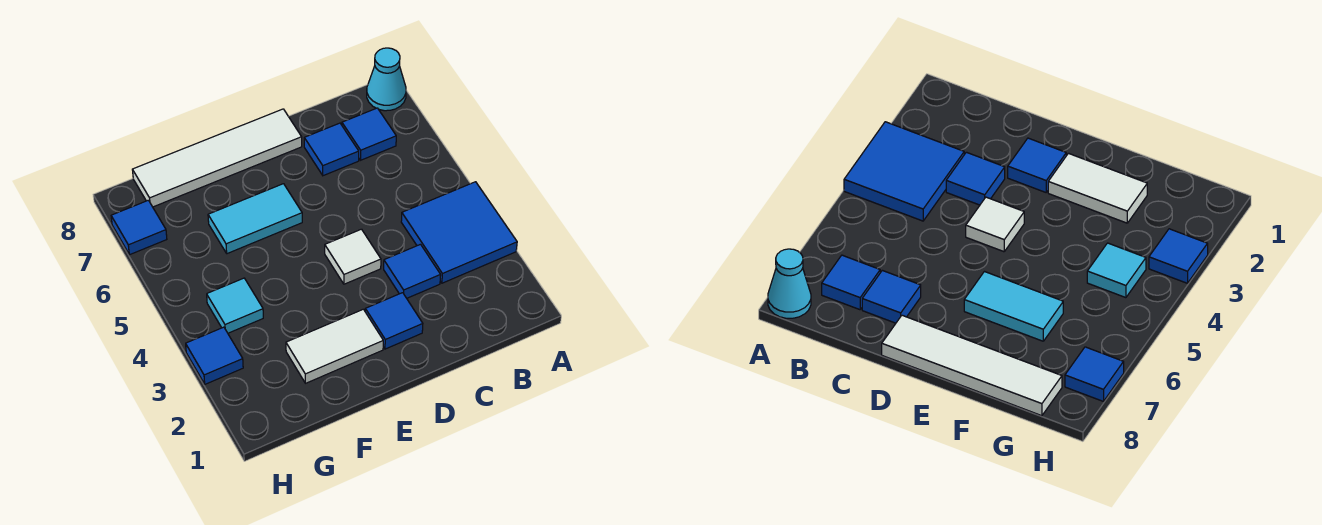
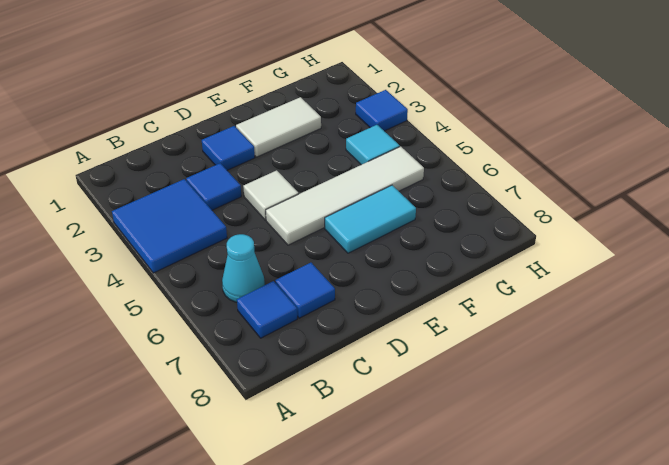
cyan cone A8 level 1 -> cyan cone B6 level 1
white tile D8:G8 level 1 -> white tile D5:G5 level 1
blue tile H7 level 1 -> none

